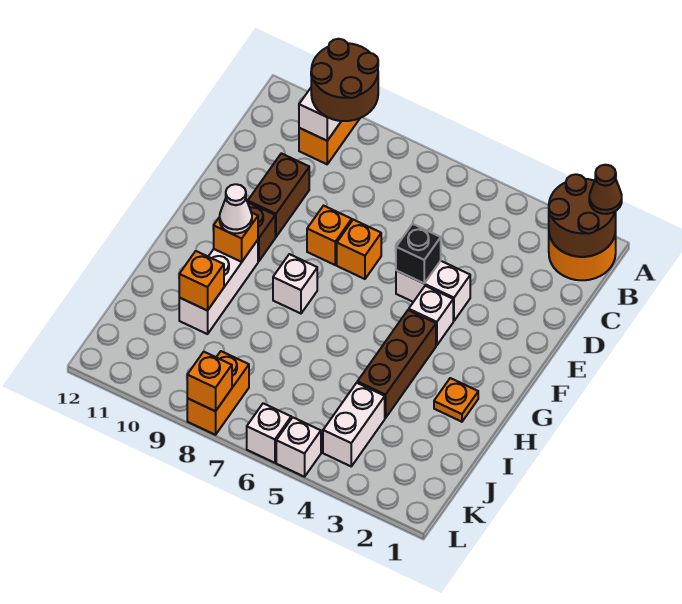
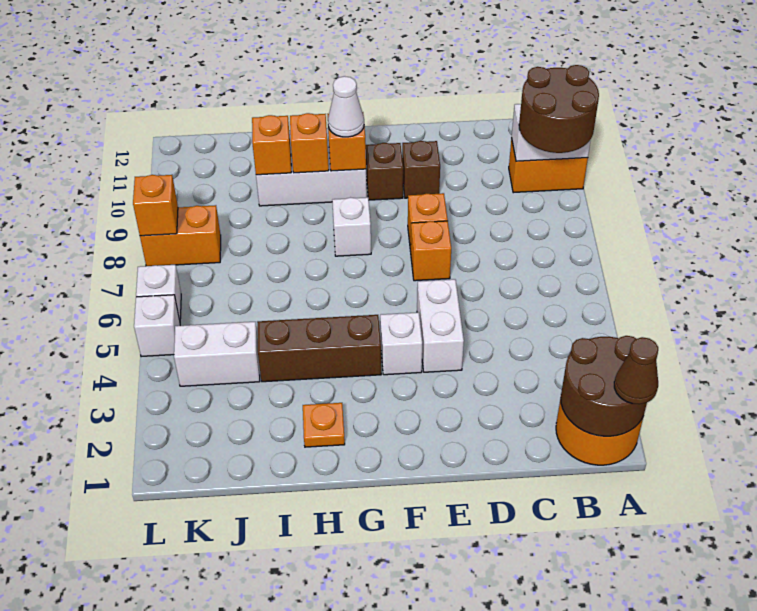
brown brick D10:E10 level 1 -> brown brick E10 level 1
black brick E5 level 2 -> none
none -> orange brick H10 level 2

